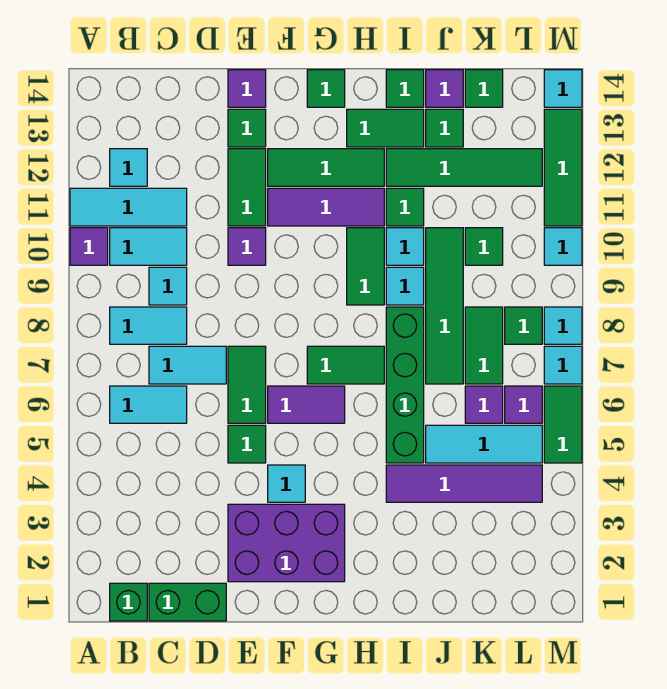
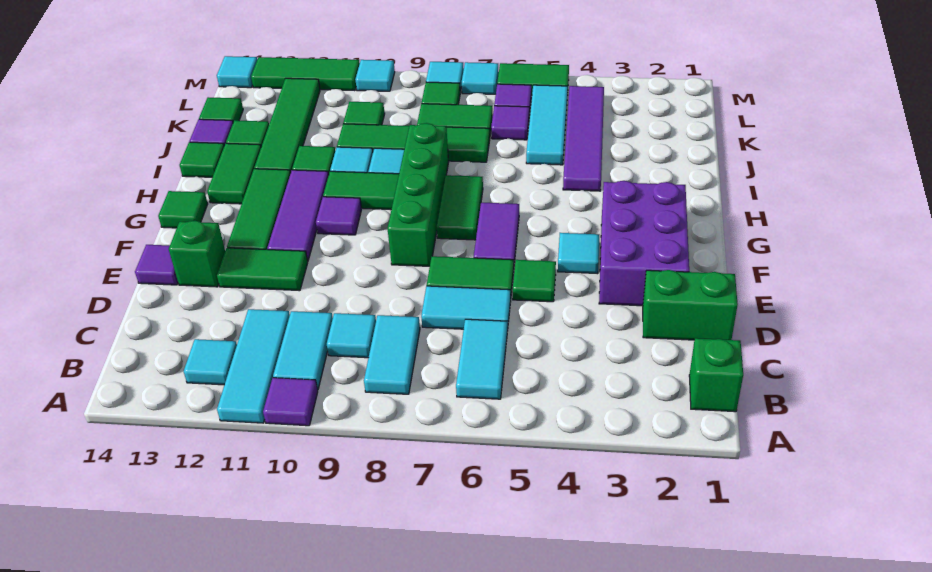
green brick C1:D1 level 1 -> green brick D1:D2 level 1
cyan tile C7:D7 level 1 -> cyan tile D6:D7 level 1
purple tile E10 level 1 -> purple tile G10 level 1
green tile E13 level 1 -> green brick E13 level 1
green brick I5:I8 level 1 -> green brick F8:I8 level 1

